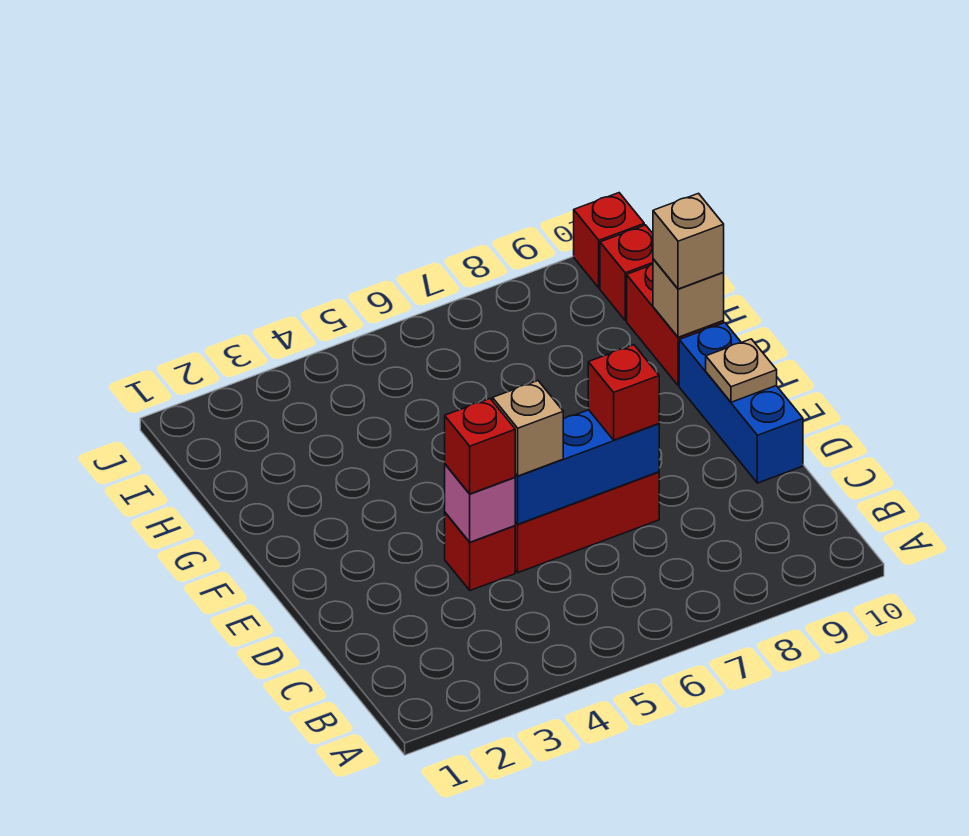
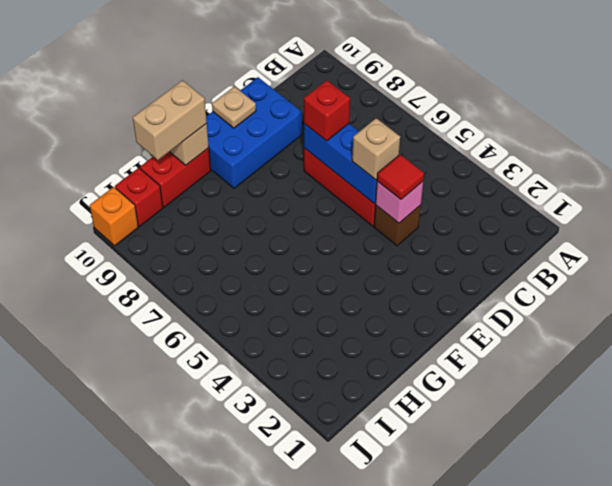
red brick D4 level 1 -> brown brick D4 level 1
red brick D4 level 3 -> red tile D4 level 3
blue brick D10:F10 level 1 -> blue brick D9:F10 level 1
tan brick G10 level 3 -> tan brick G10:H10 level 3
red brick J10 level 1 -> orange brick J10 level 1

